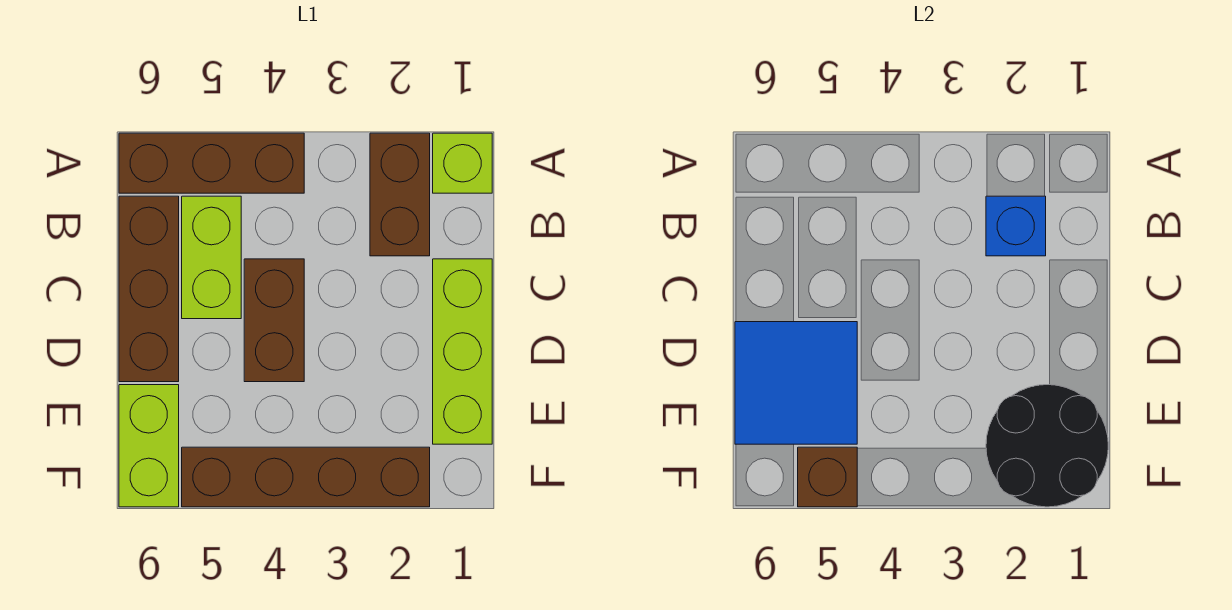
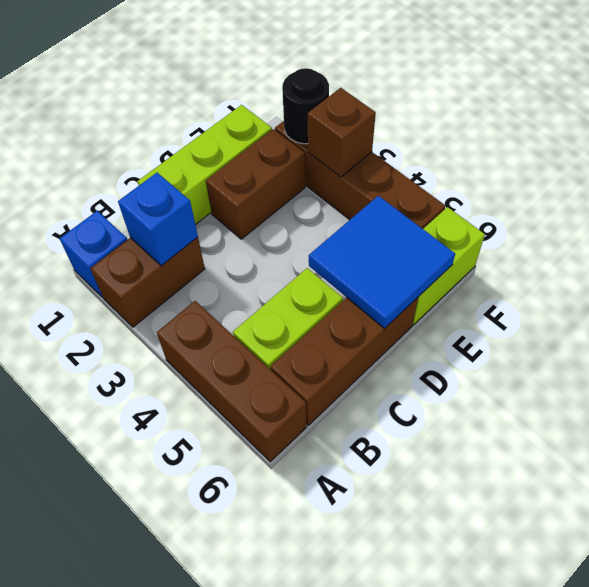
lime brick A1 level 1 -> blue brick A1 level 1
brown brick C4:D4 level 1 -> brown brick D2:E2 level 1
black round brick E1:F2 level 2 -> black round brick F2 level 2
brown brick F5 level 2 -> brown brick F3 level 2

